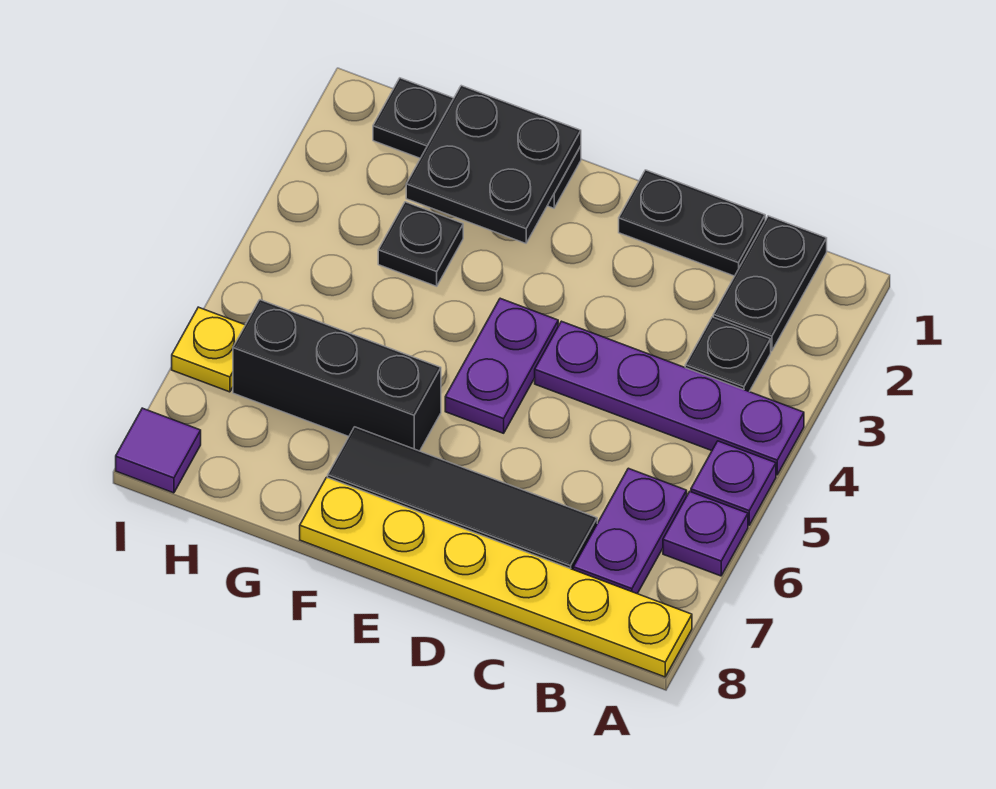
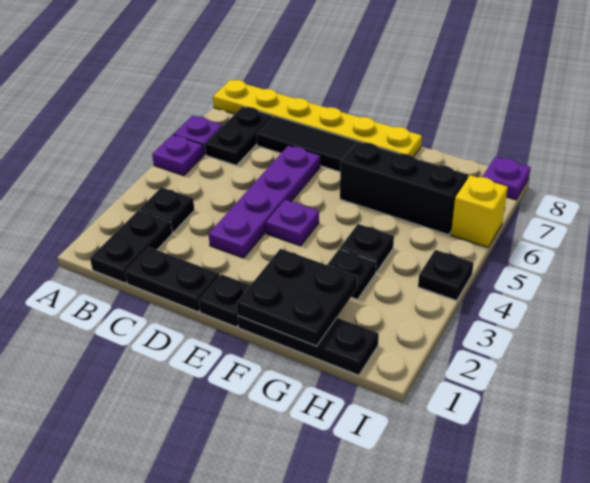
purple plate A4:D4 level 1 -> purple plate D3:D6 level 1
purple plate B6:B7 level 1 -> black plate B6:B7 level 1
none -> black plate E1 level 1
purple plate E4:E5 level 1 -> purple plate E4 level 1
none -> black plate G4 level 1
none -> black plate I4 level 1
yellow plate I6 level 1 -> yellow brick I6 level 1
purple tile I8 level 1 -> purple plate I8 level 1

